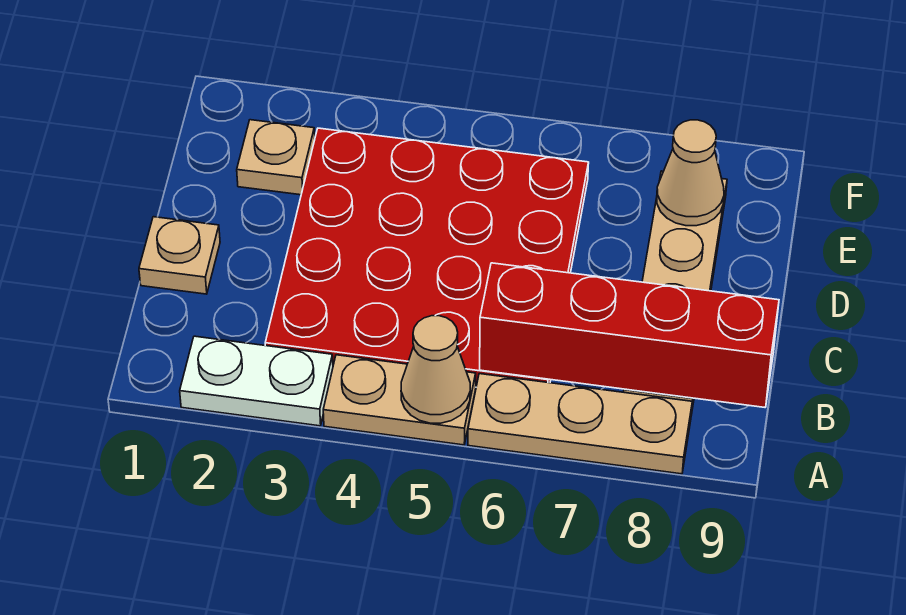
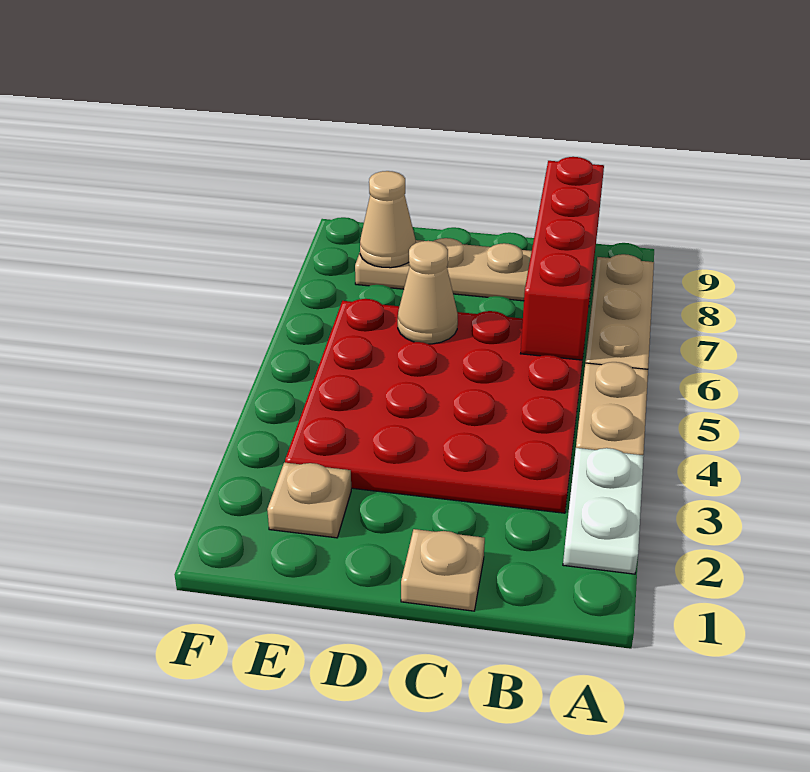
tan cone A5 level 2 -> tan cone D6 level 2

